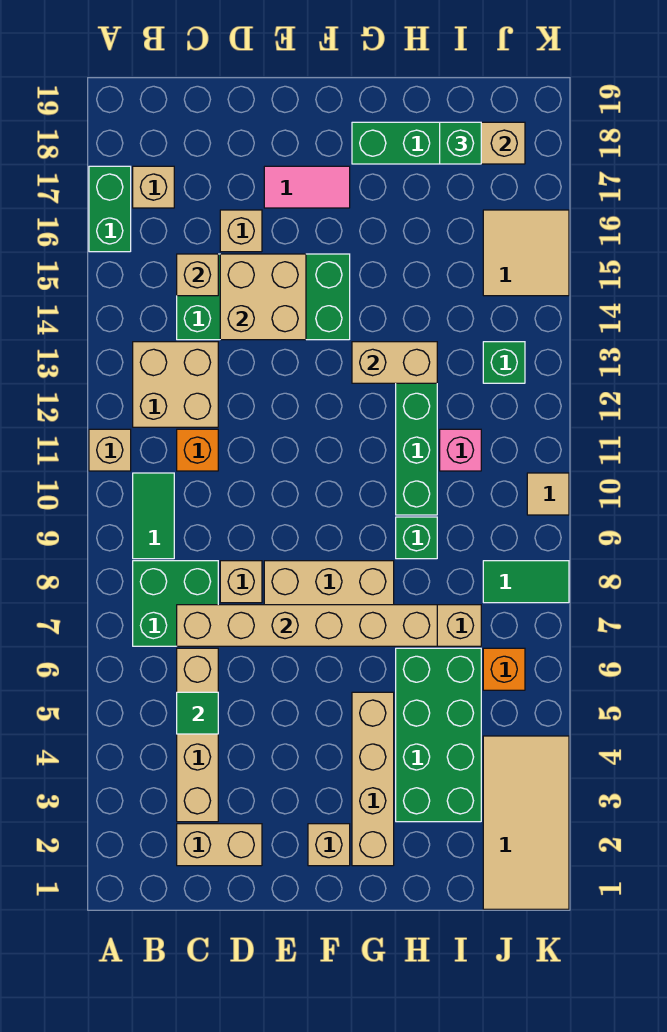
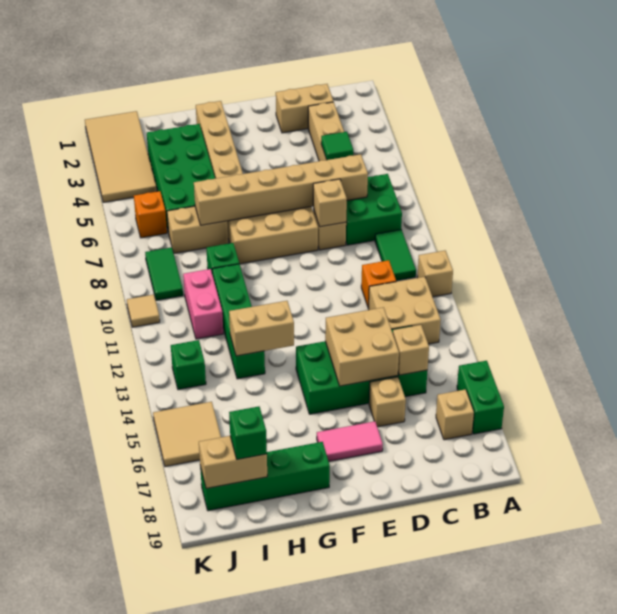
tan brick F2 level 1 -> tan brick D8 level 2
pink brick I11 level 1 -> pink brick I10:I11 level 1
green tile J8:K8 level 1 -> green tile J8:J9 level 1

